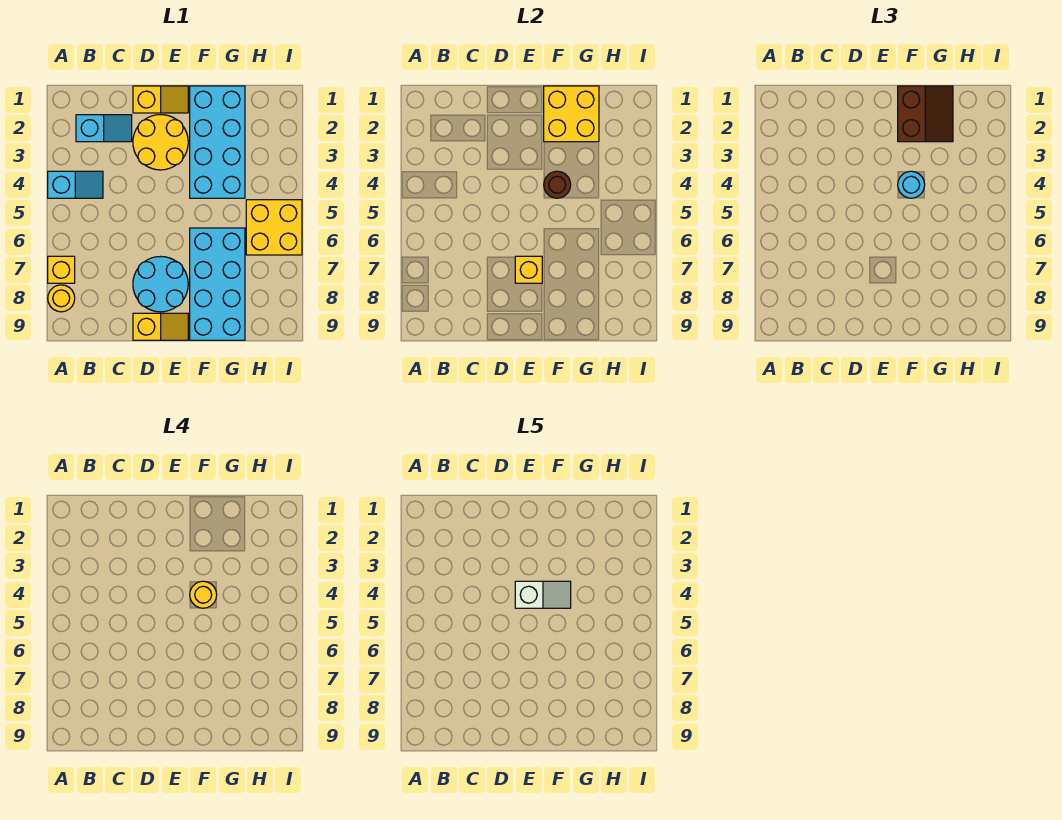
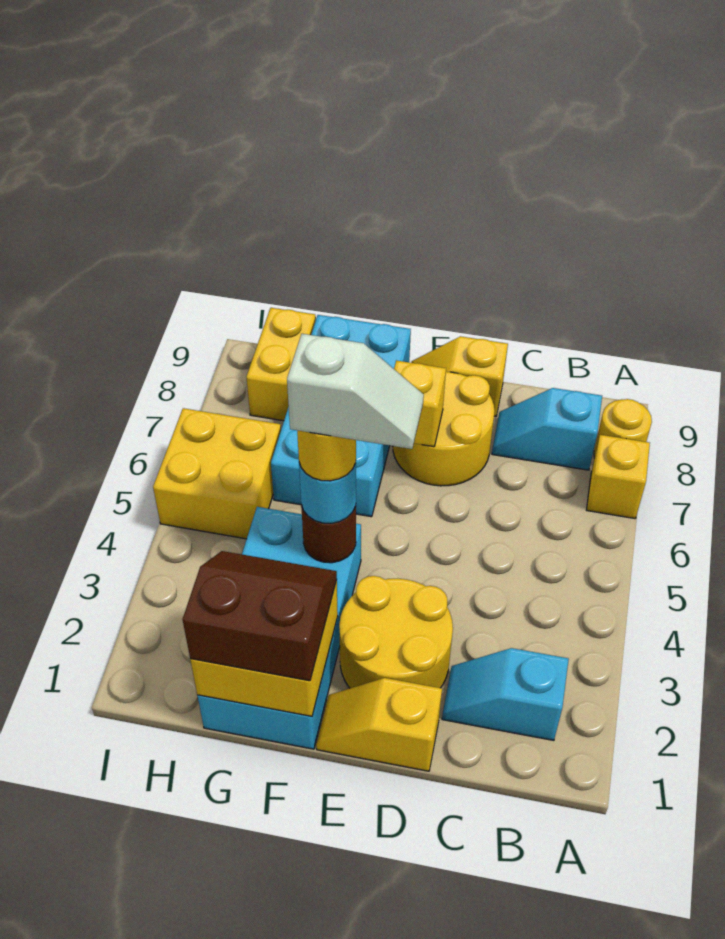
cyan slope A4:B4 level 1 top A -> cyan slope B8:C8 level 1 top B
cyan round brick D7:E8 level 1 -> yellow round brick D7:E8 level 1
white slope E4:F4 level 5 top E -> white slope E4:F4 level 5 top F
brown slope F1:G2 level 3 top F -> brown slope F1:G2 level 3 top 1
none -> yellow brick H8:H9 level 1

